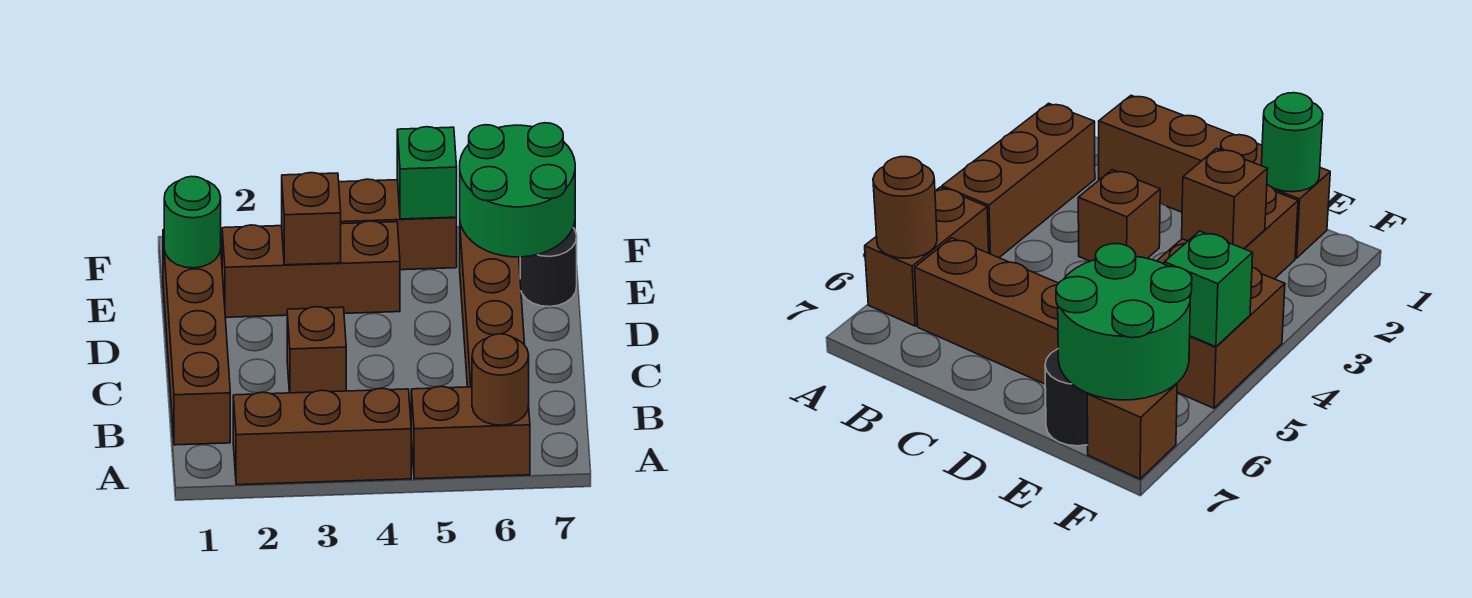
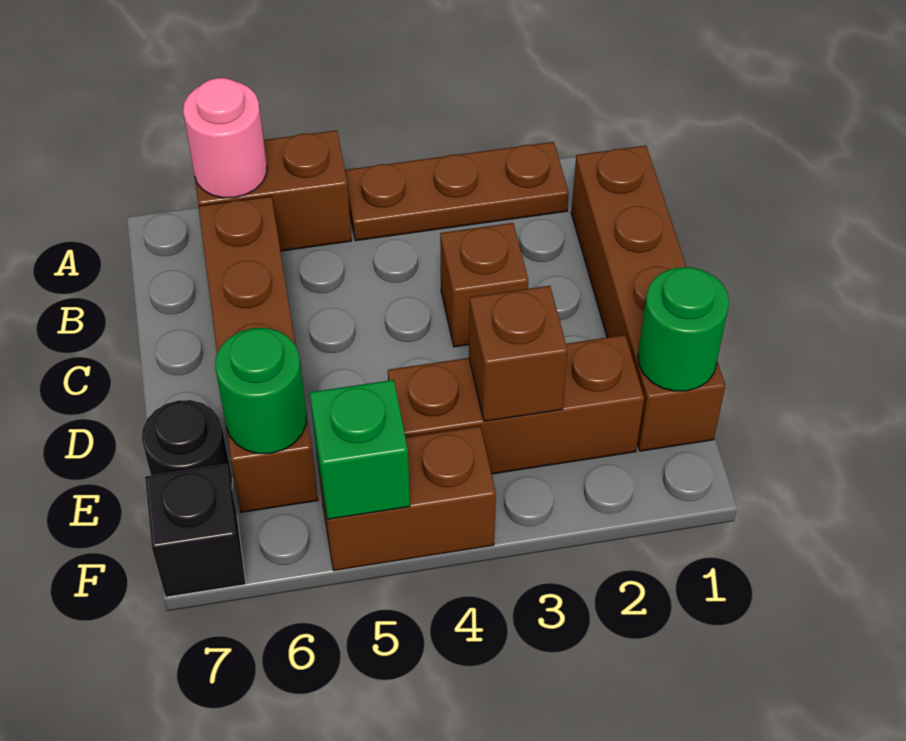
brown brick A2:A4 level 1 -> brown plate A2:A4 level 1
brown round brick A6 level 2 -> pink round brick A6 level 2
green round brick E6:F7 level 2 -> green round brick E6 level 2
brown brick F7 level 1 -> black brick F7 level 1

